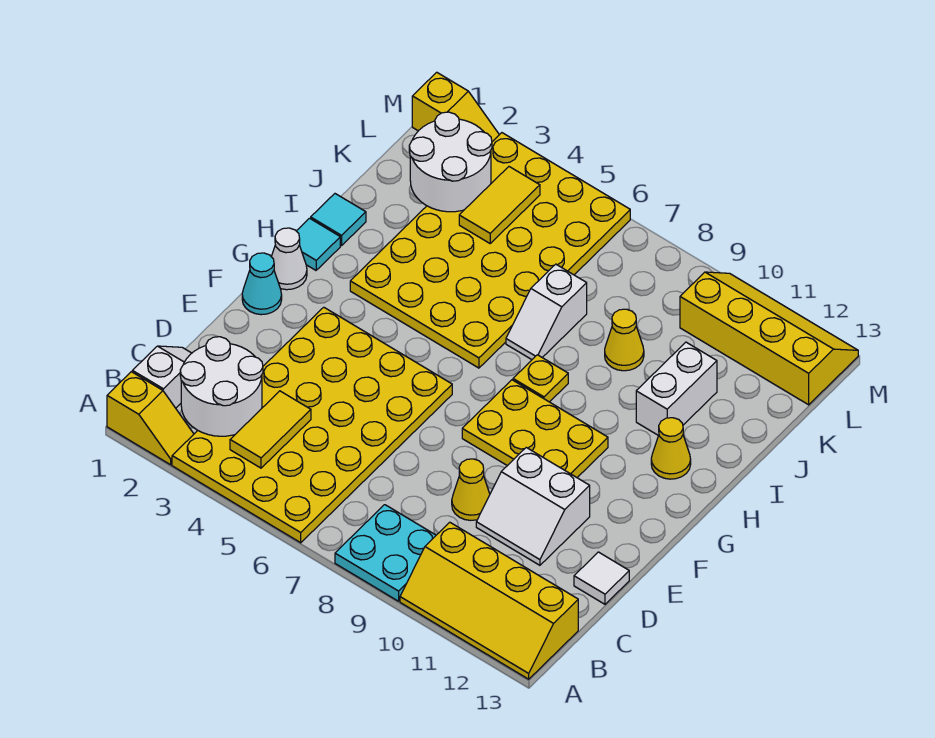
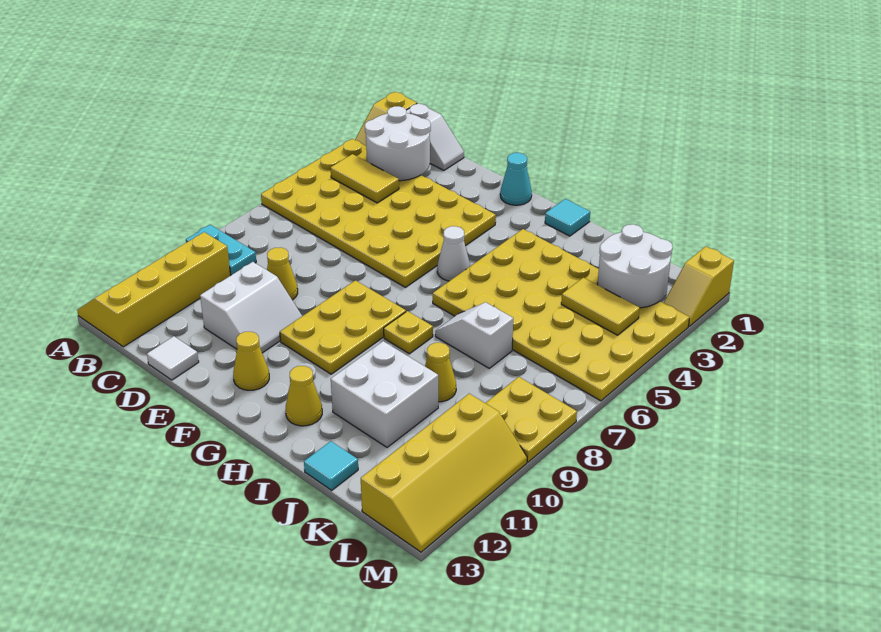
cyan plate A8:B9 level 1 -> cyan plate A9:B9 level 1
white slope D10:E11 level 1 top E -> white slope D10:E11 level 1 top D
none -> yellow cone F12 level 1
white cone G1 level 1 -> white cone G5 level 1
cyan tile I1 level 1 -> cyan tile J13 level 1
white brick I11:J11 level 1 -> white brick I10:J11 level 1
none -> yellow plate L8:M9 level 1

